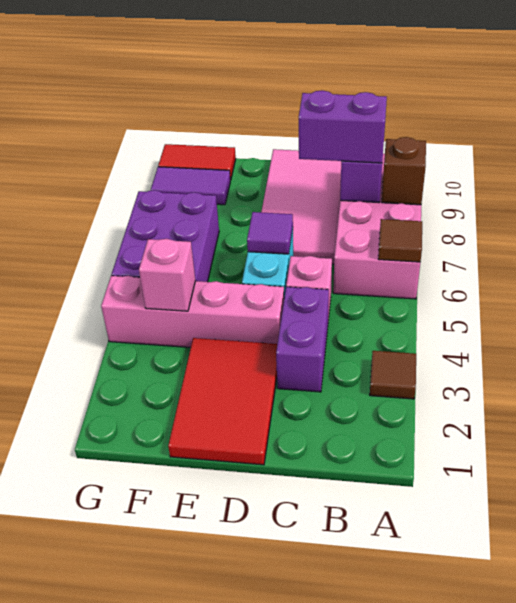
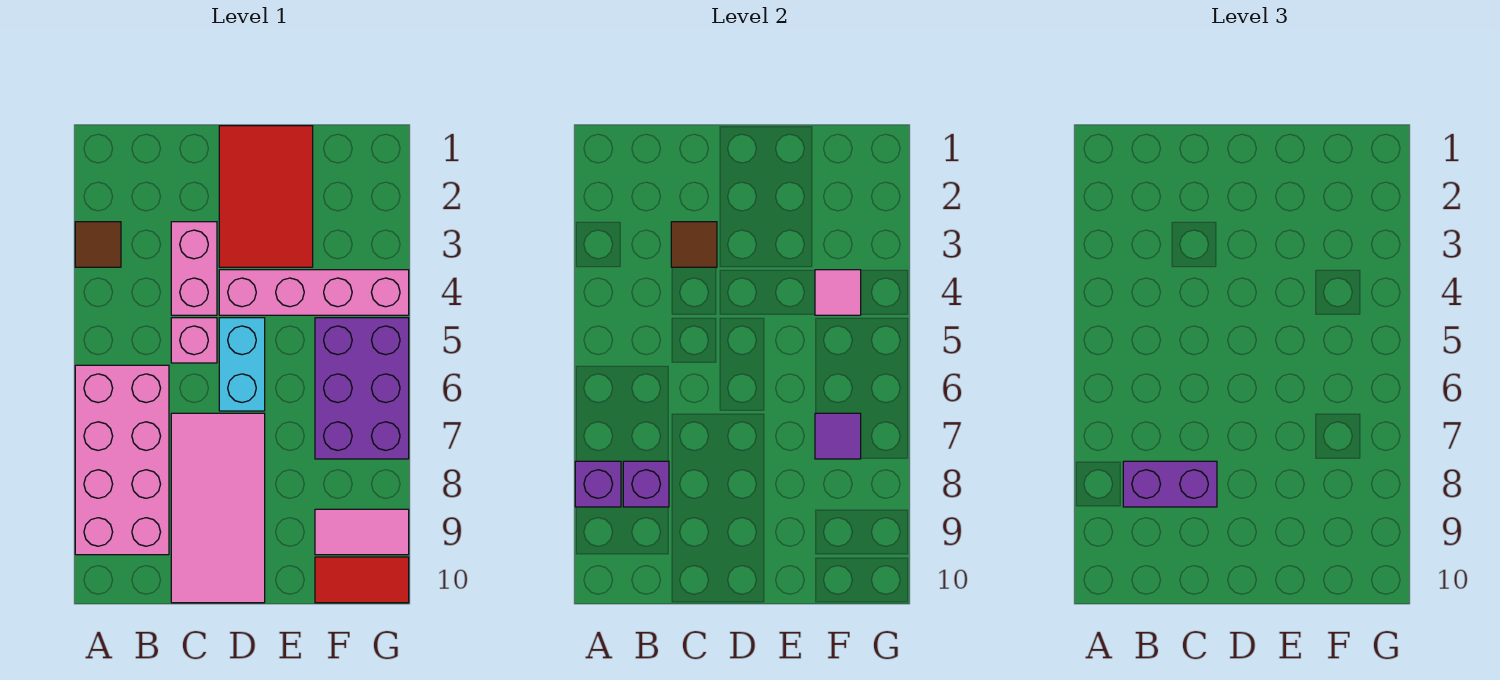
brown tile A6 level 2 -> brown tile C3 level 2
brown brick A8 level 2 -> purple brick A8 level 2
purple brick C3:C4 level 1 -> pink brick C3:C4 level 1
purple tile D6 level 2 -> purple tile F7 level 2
pink brick F4 level 2 -> pink tile F4 level 2
purple tile F9:G9 level 1 -> pink tile F9:G9 level 1

